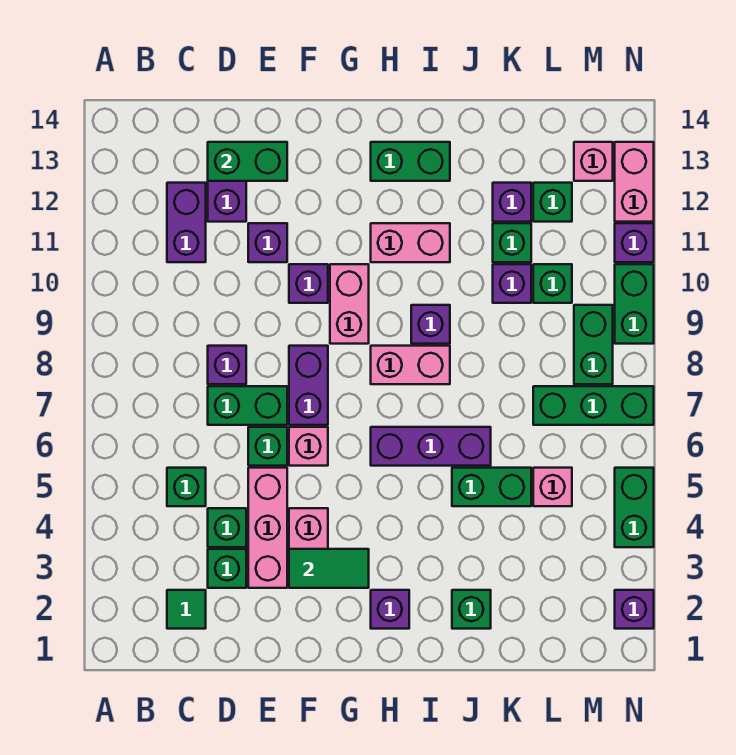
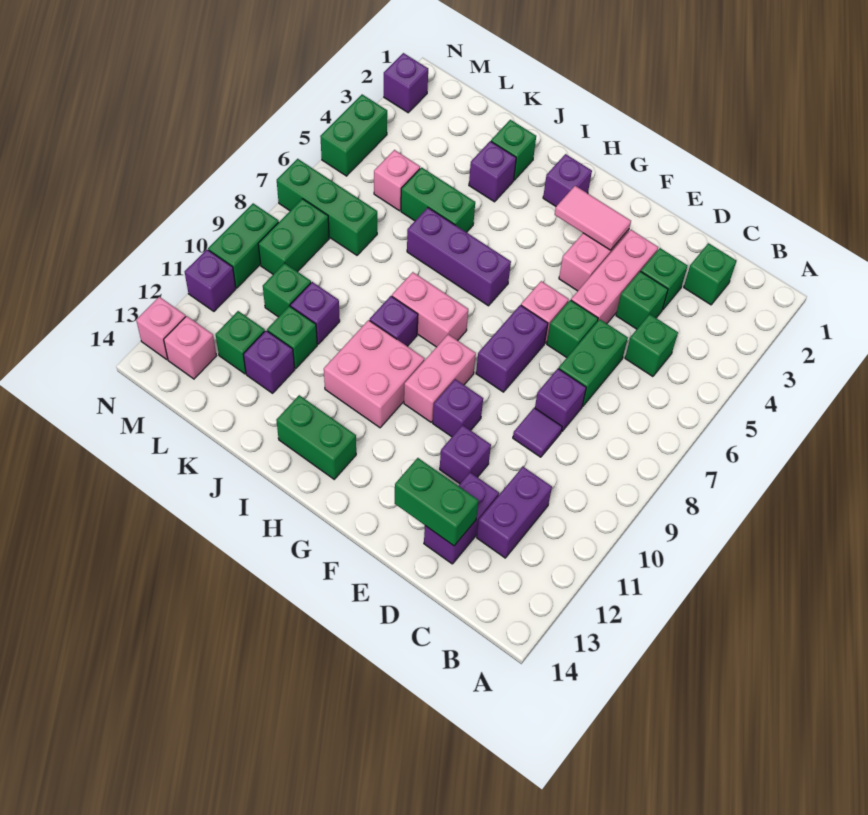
green tile C2 level 1 -> green brick C2 level 1
green brick D7:E7 level 1 -> green brick D6:D7 level 1
none -> purple tile D9 level 1
green tile F3:G3 level 2 -> pink tile F3:G3 level 2
pink brick H11:I11 level 1 -> pink brick H10:I11 level 1
none -> purple brick J3 level 1
pink brick N12:N13 level 1 -> pink brick N13 level 1

